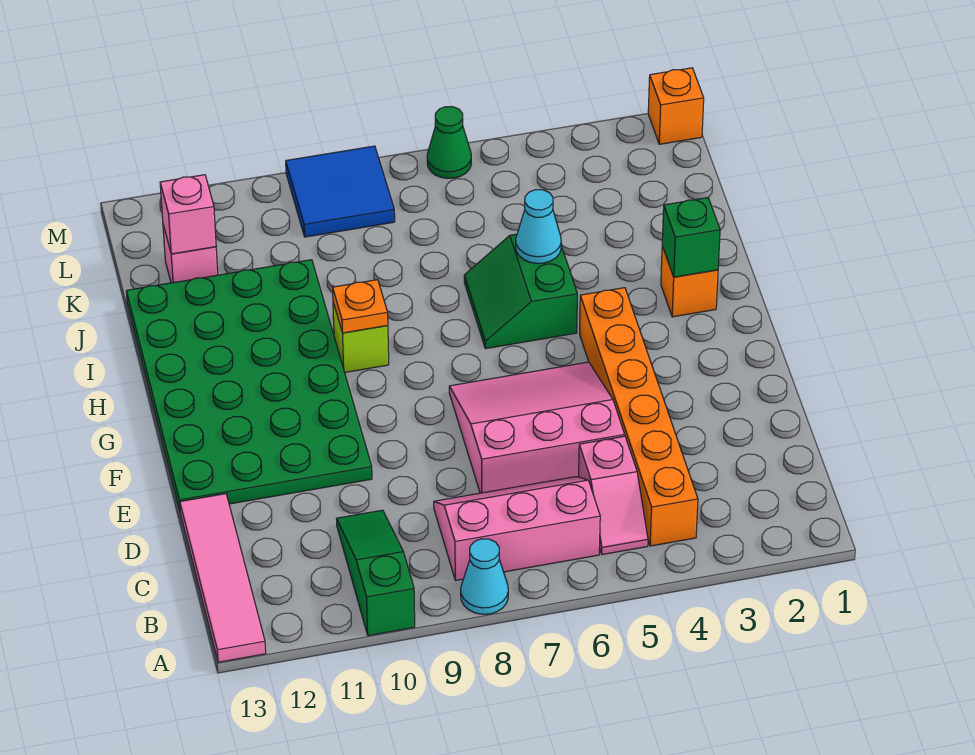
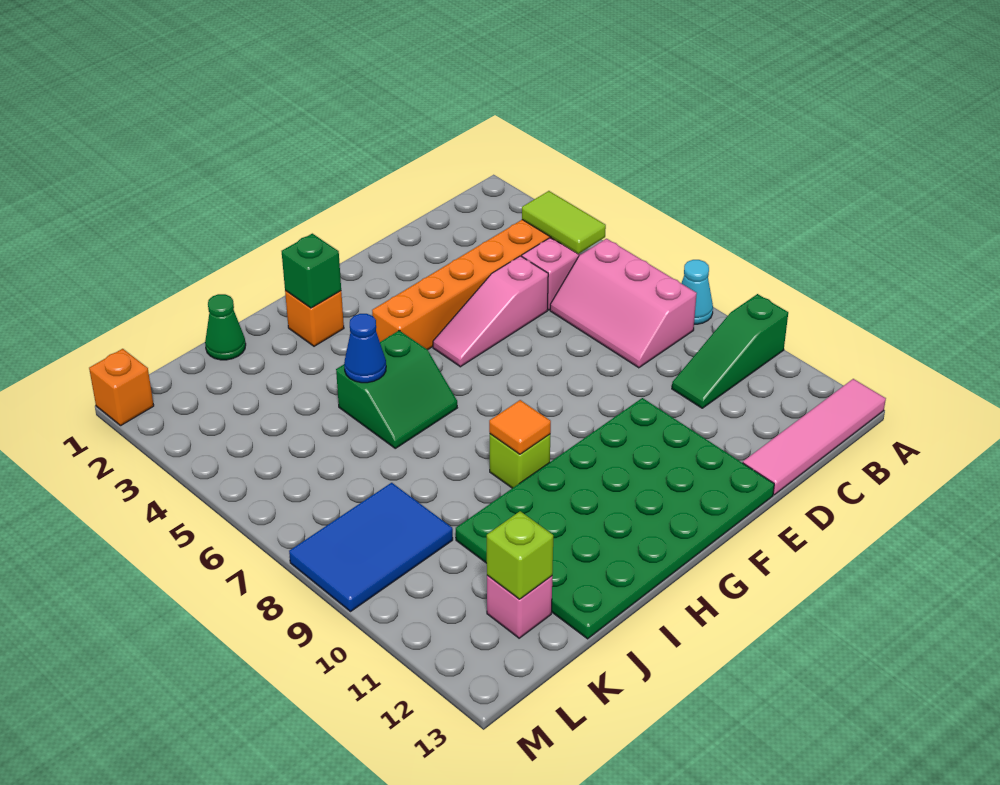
none -> lime tile B4:B5 level 2
pink slope D5:F7 level 1 top D -> pink slope D5:F5 level 1 top D
orange plate H9 level 2 -> orange tile H9 level 2
cyan cone I5 level 2 -> blue cone I5 level 2
pink brick K12 level 2 -> lime brick K12 level 2
blue tile L8:M9 level 1 -> blue tile K8:M9 level 1
green cone M6 level 1 -> green cone J1 level 1

